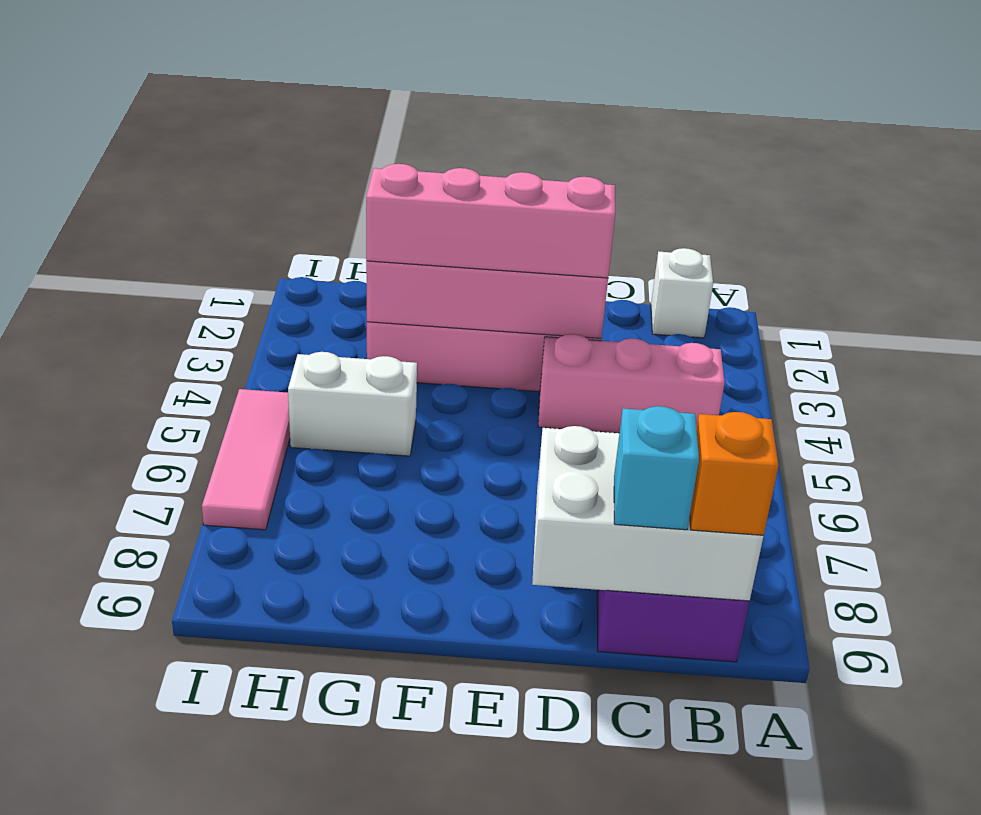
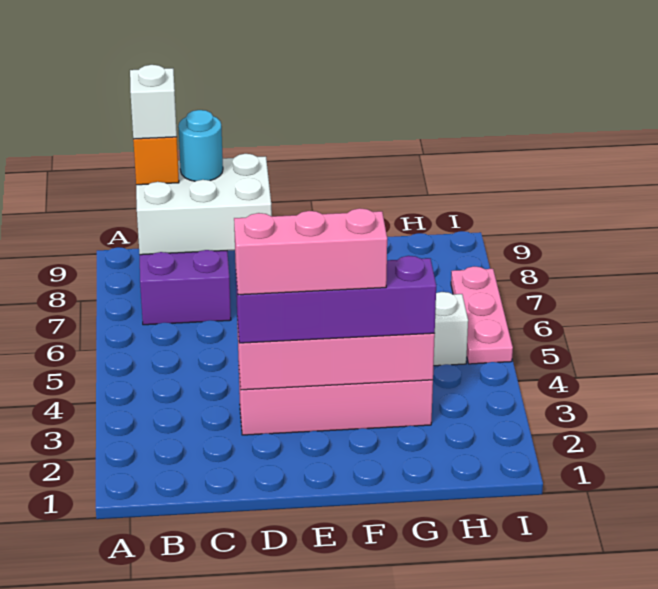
white brick B1 level 1 -> white brick B9 level 4
pink brick B4:D4 level 1 -> pink brick D3:F3 level 4
cyan brick C9 level 3 -> cyan round brick C9 level 3
pink brick D3:G3 level 3 -> purple brick D3:G3 level 3
pink tile I5:I7 level 1 -> pink plate I5:I7 level 1

